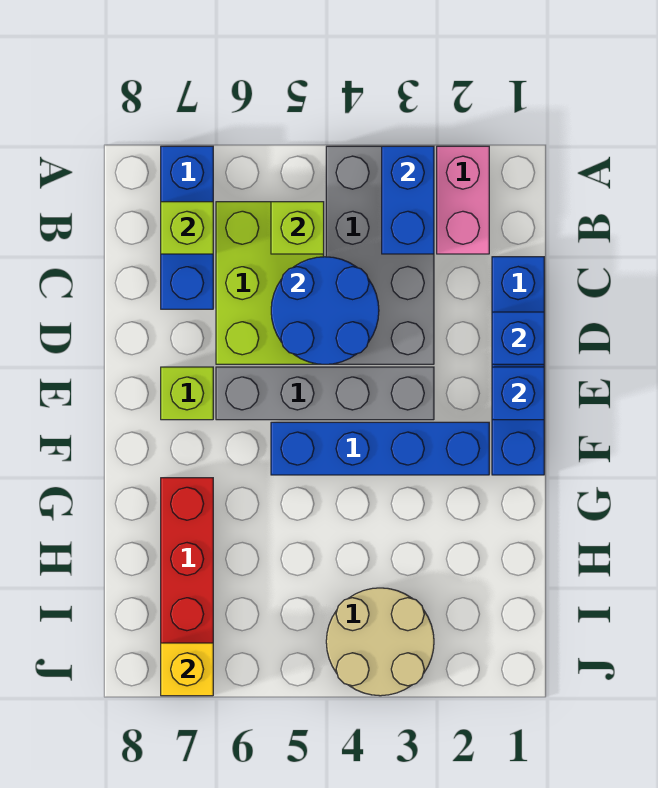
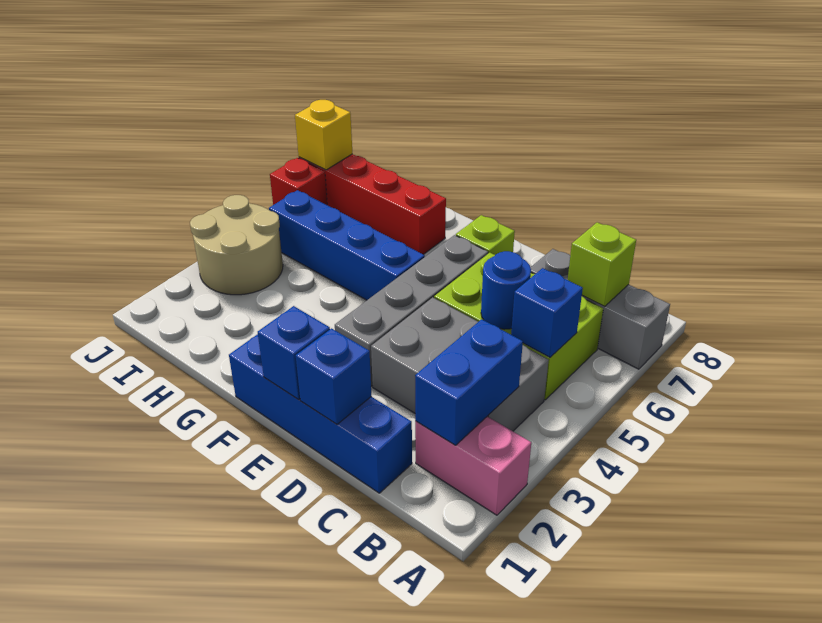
grey brick A3:D4 level 1 -> grey brick B3:D4 level 1
blue brick A3:B3 level 2 -> blue brick B2:B3 level 2
blue brick A7:C7 level 1 -> grey brick A7:C7 level 1
lime brick B5 level 2 -> blue brick B5 level 2
blue round brick C4:D5 level 2 -> blue round brick C5 level 2
blue brick F2:F5 level 1 -> blue brick F5:I5 level 1
none -> red brick J6 level 1

